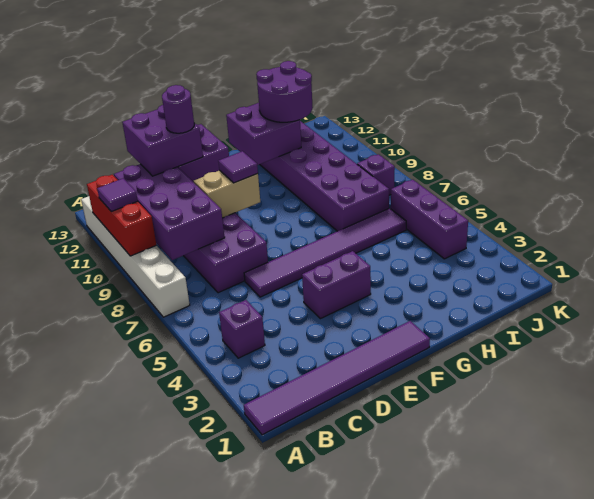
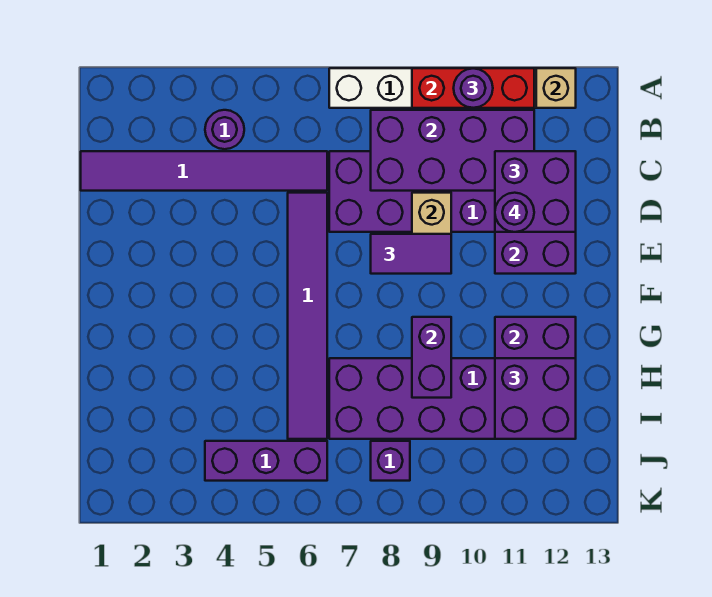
purple tile A1:F1 level 1 -> purple tile C1:C6 level 1
purple tile A10 level 3 -> purple round brick A10 level 3
none -> tan brick A12 level 2
purple brick B4 level 1 -> purple round brick B4 level 1
purple brick E4:F4 level 1 -> purple brick G9:H9 level 2
purple tile E9 level 3 -> purple tile E8:E9 level 3
purple round brick H11:I12 level 3 -> purple brick H11:I12 level 3

